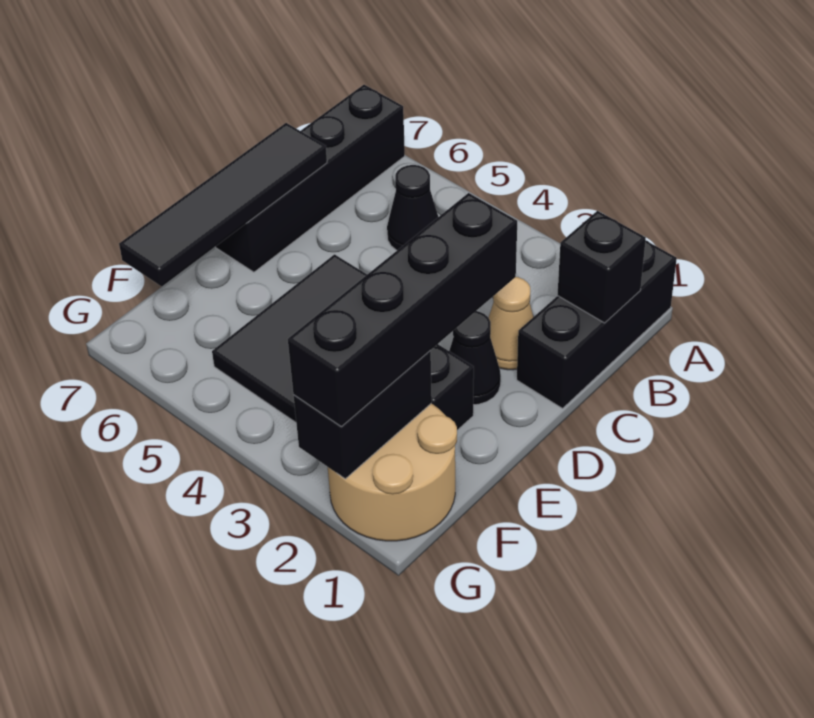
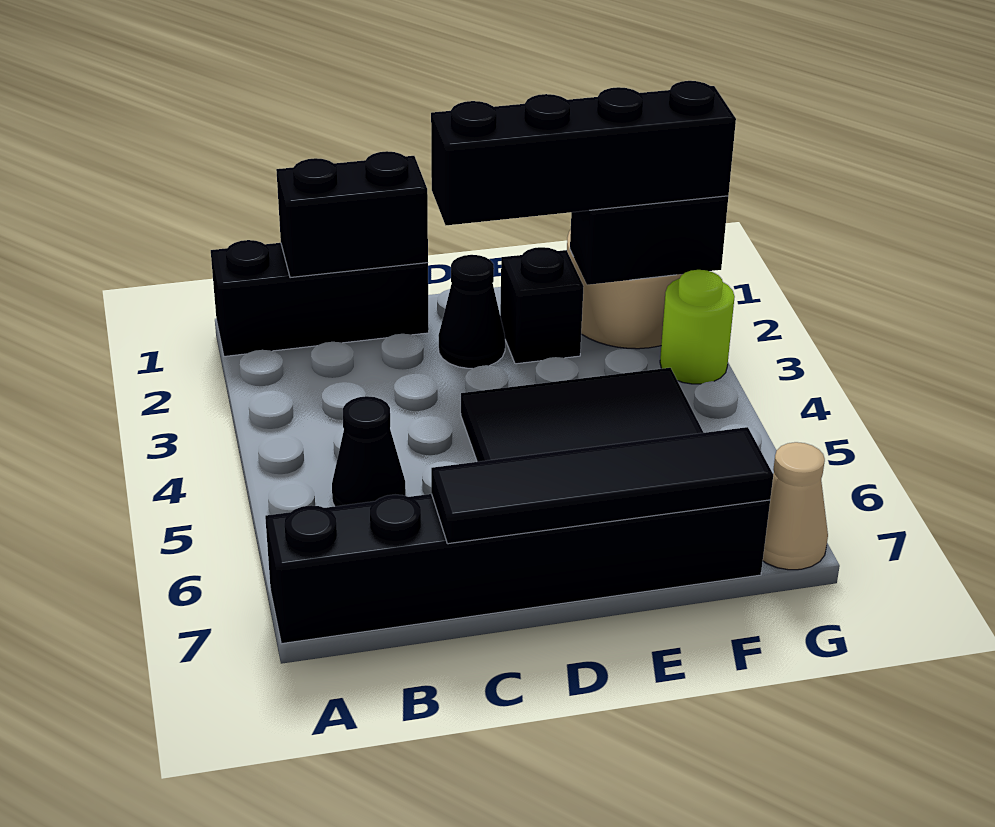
black brick A7:D7 level 1 -> black brick A7:F7 level 1
black brick B1 level 2 -> black brick B1:C1 level 2
tan cone C2 level 1 -> tan cone G7 level 1
none -> lime round brick G3 level 1

